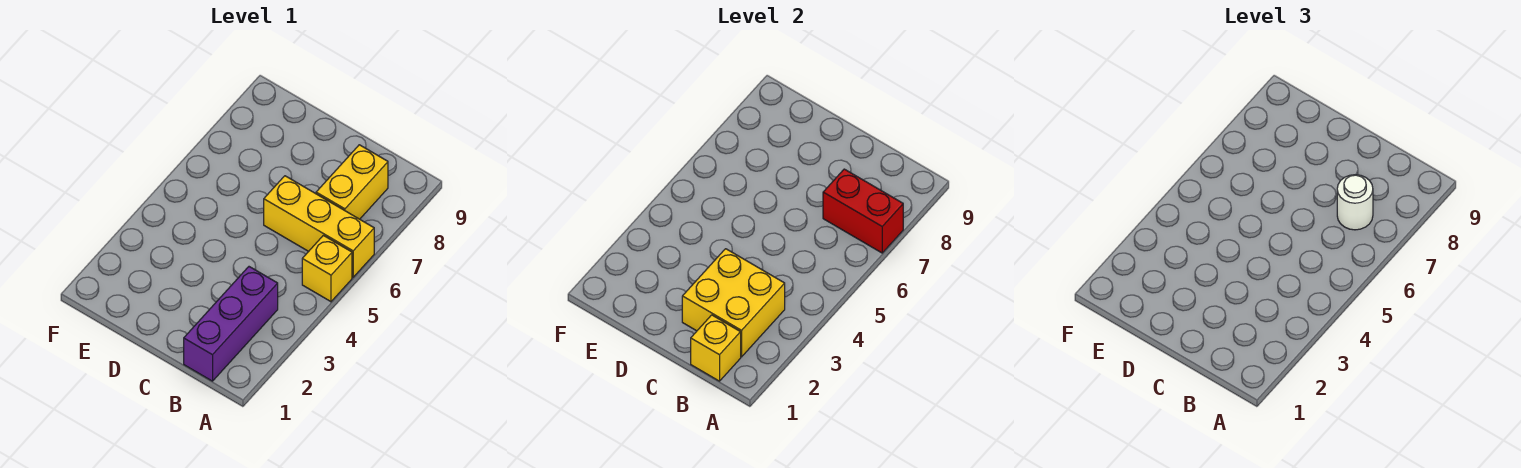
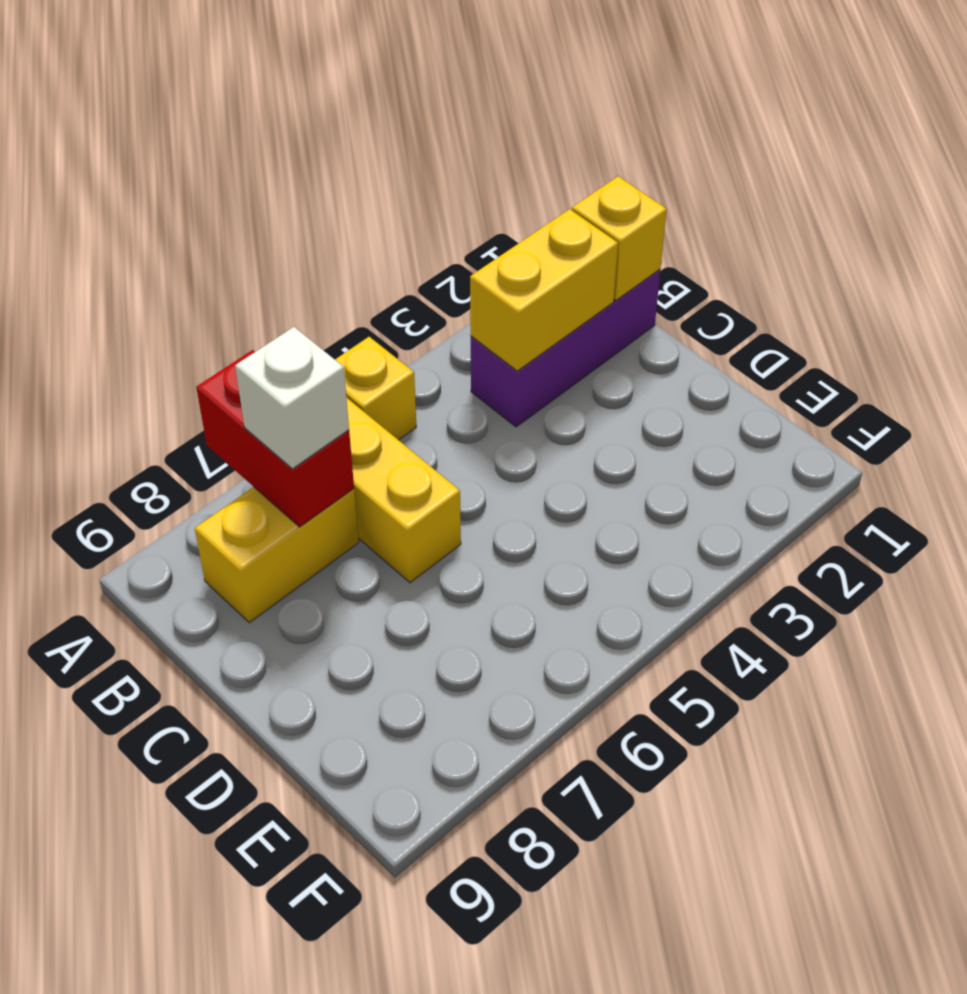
yellow brick B2:C3 level 2 -> yellow brick B2:B3 level 2
white round brick B7 level 3 -> white brick B7 level 3

